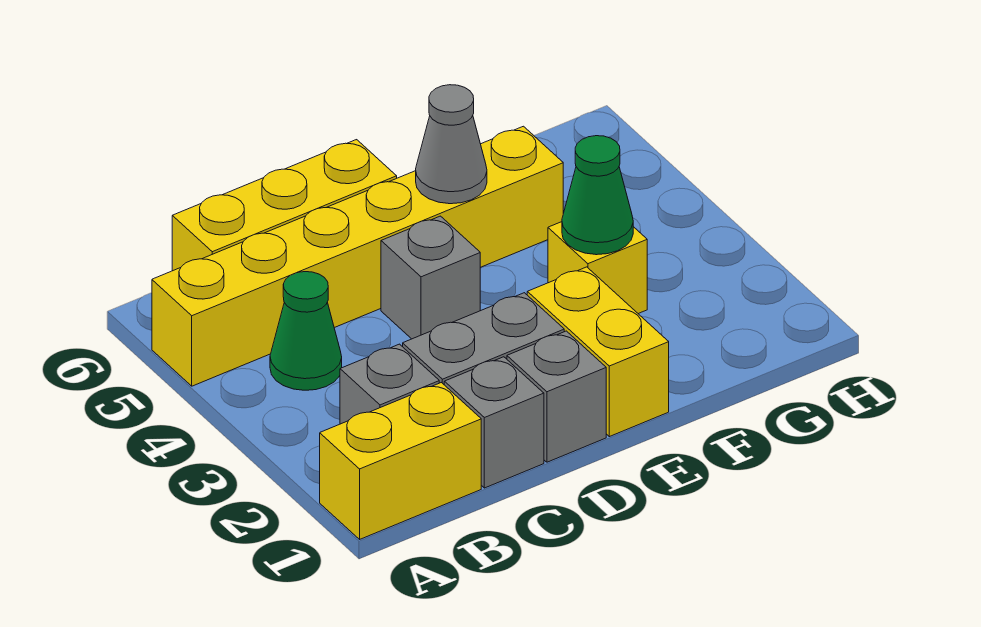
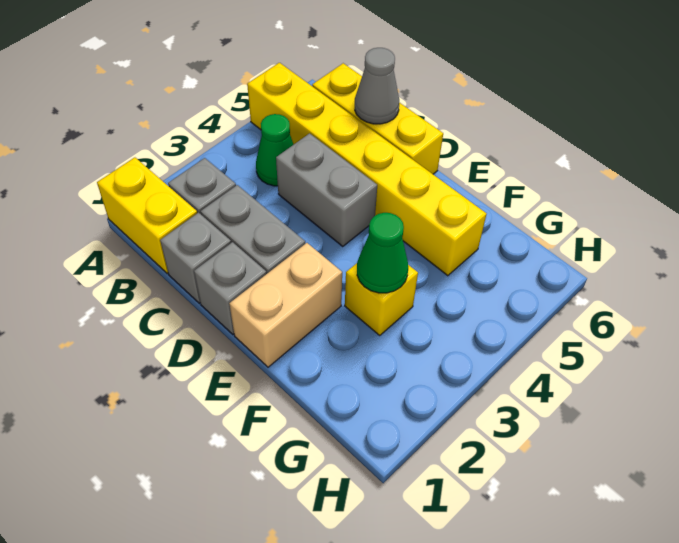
grey brick D4 level 1 -> grey brick C4:D4 level 1
yellow brick E1:E2 level 1 -> tan brick E1:E2 level 1
grey cone E5 level 2 -> grey cone C6 level 2

